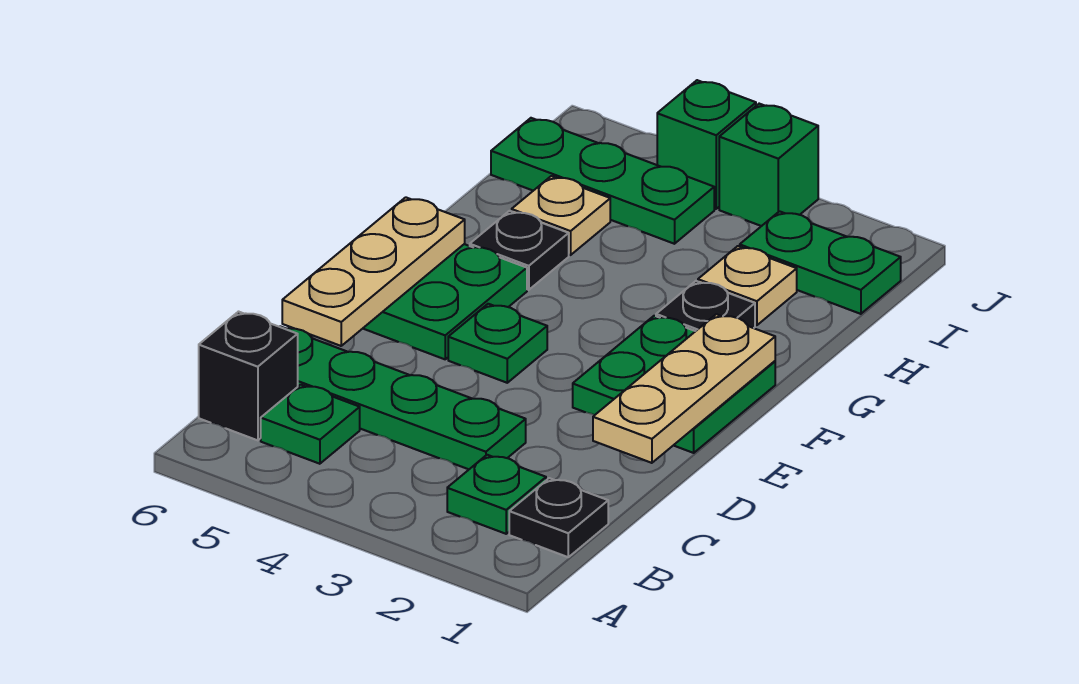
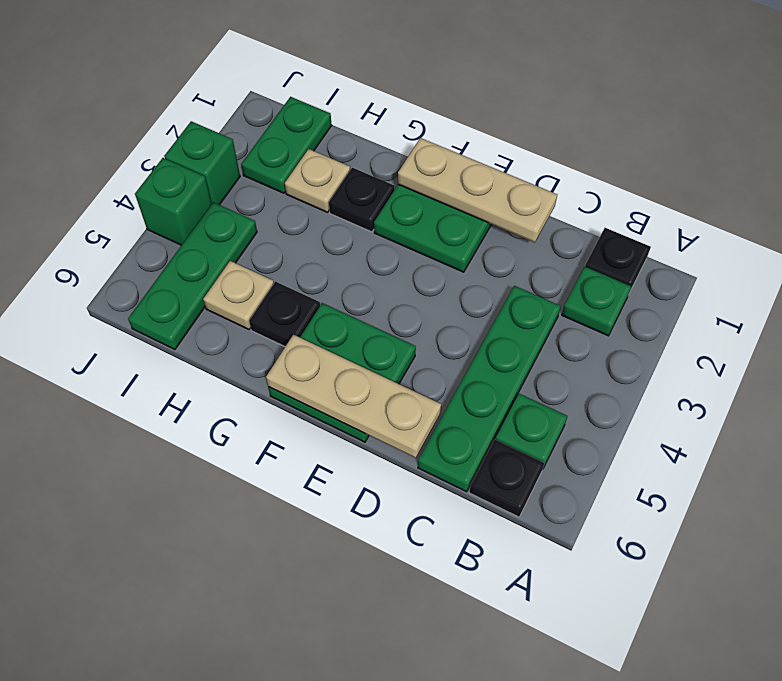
black brick B6 level 1 -> black plate B6 level 1
green plate E4 level 1 -> none

